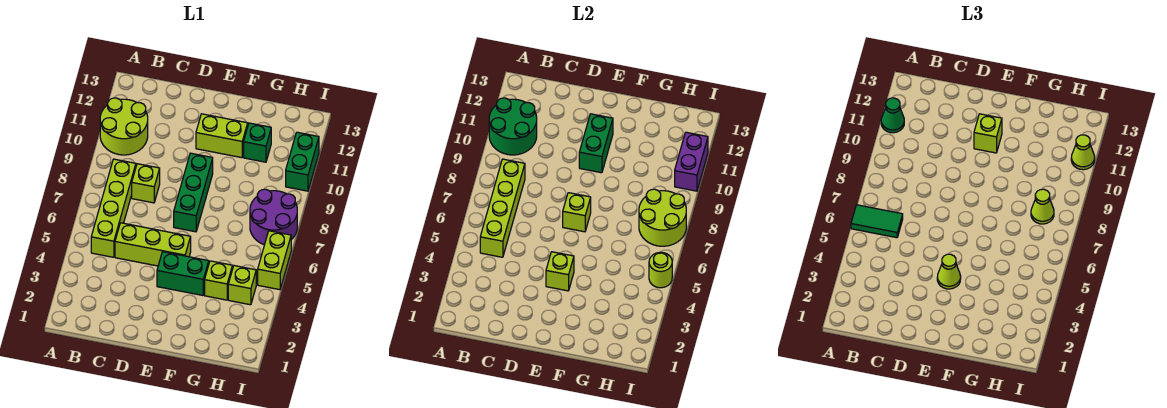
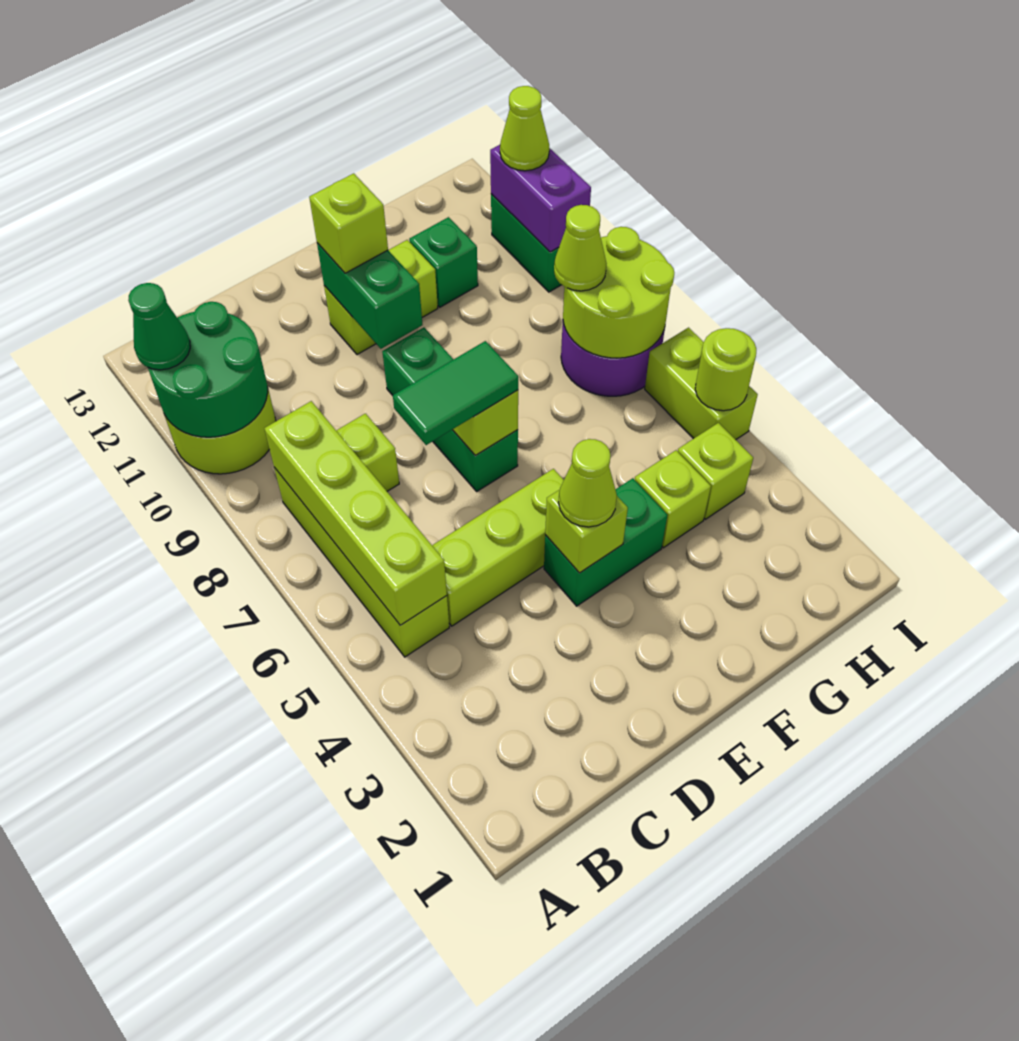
green tile A6:B6 level 3 -> green tile D7:E7 level 3

